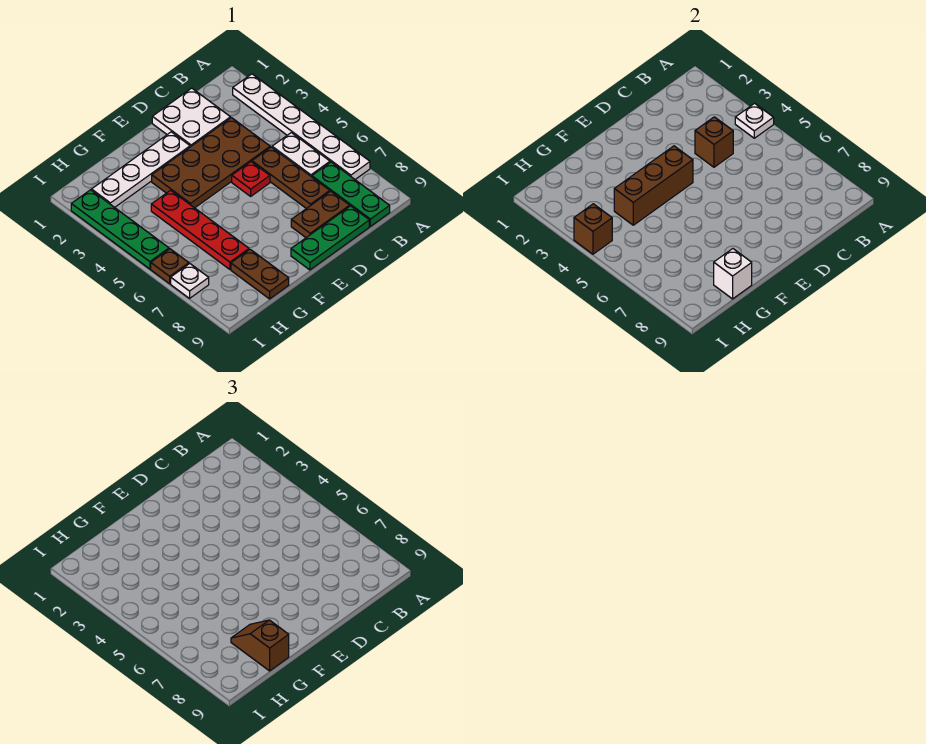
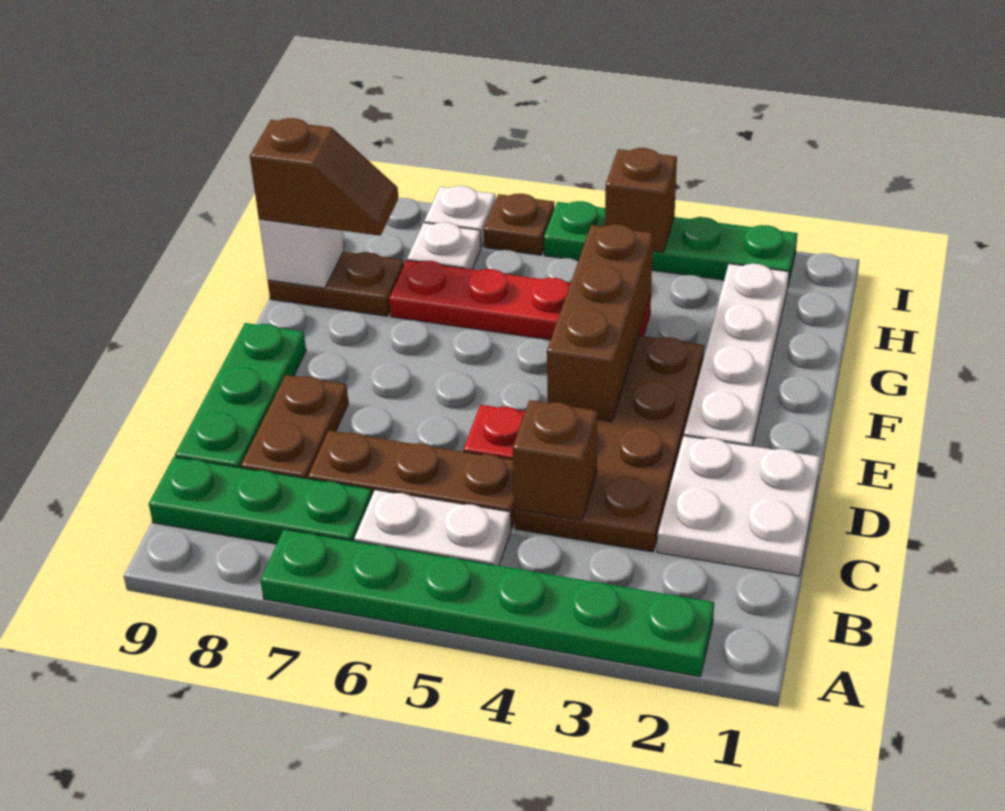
white plate A2:A7 level 1 -> green plate A2:A7 level 1
white plate A4 level 2 -> white plate H7 level 1

